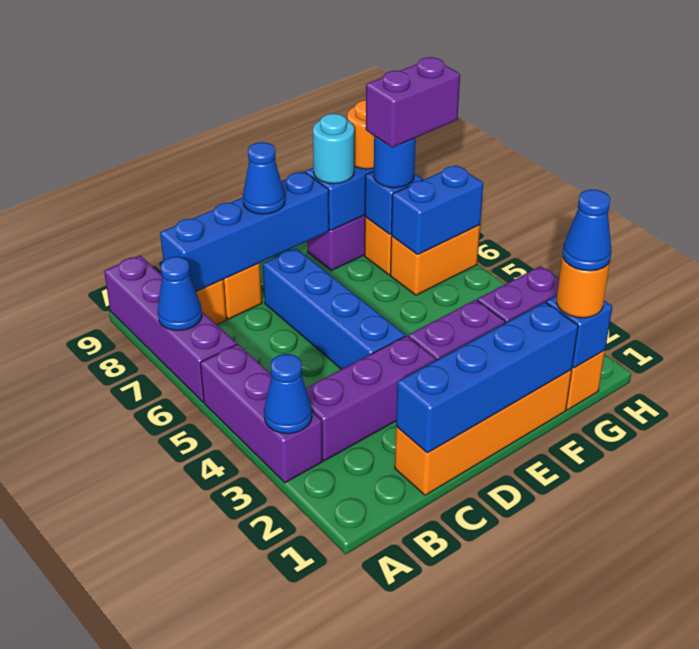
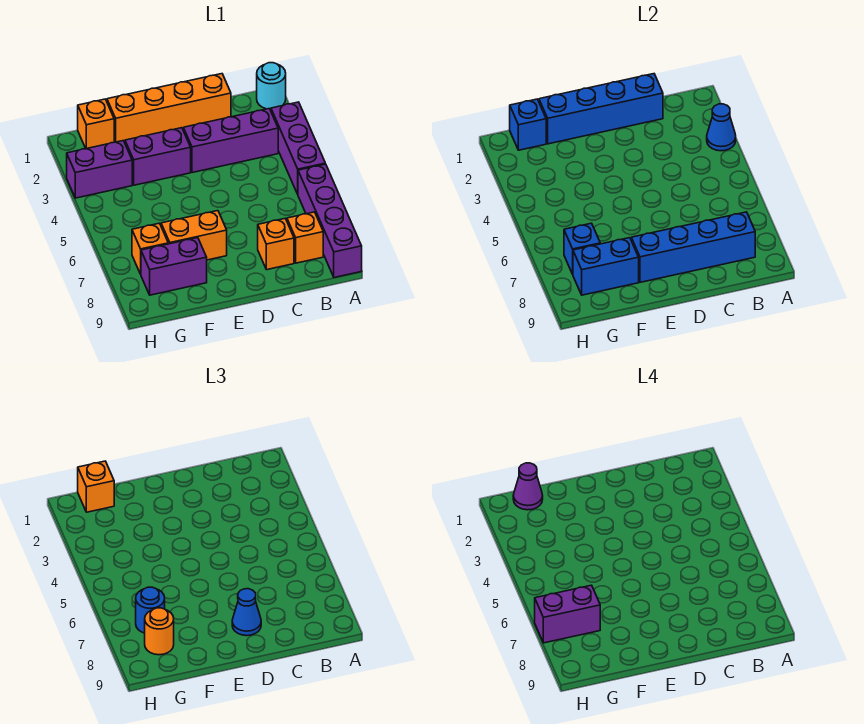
blue cone A7 level 2 -> none
blue brick D4:D7 level 1 -> none
cyan round brick F8 level 3 -> cyan round brick A1 level 1
orange round brick G1 level 3 -> orange brick G1 level 3
blue cone G1 level 4 -> purple cone G1 level 4
orange brick G6:H6 level 1 -> orange brick E7:F7 level 1
blue brick G6:H6 level 2 -> none

